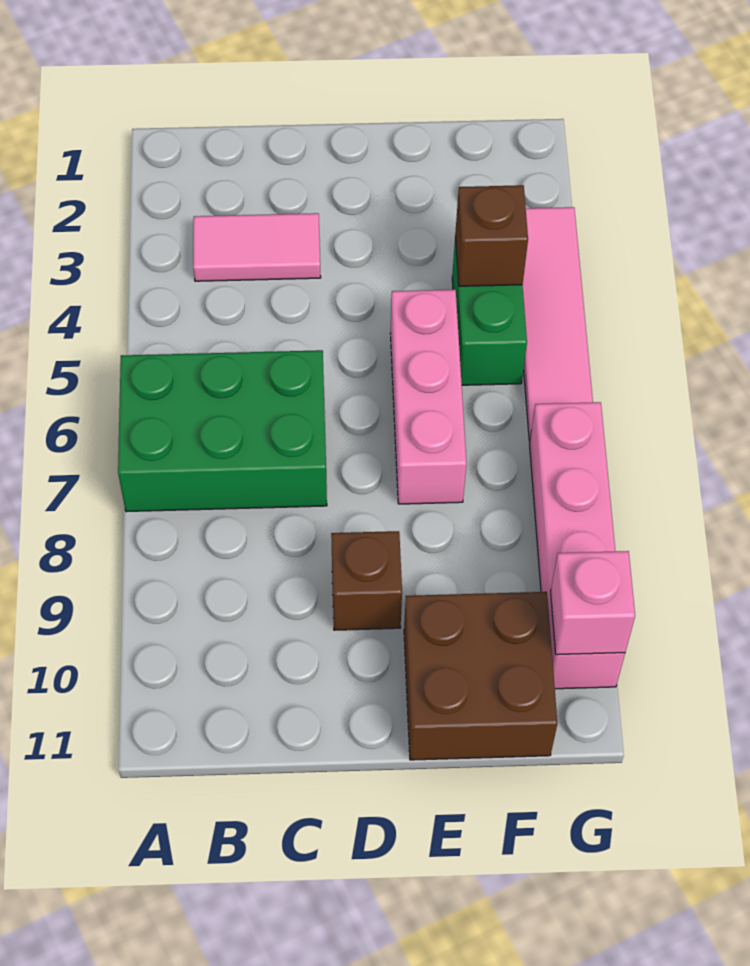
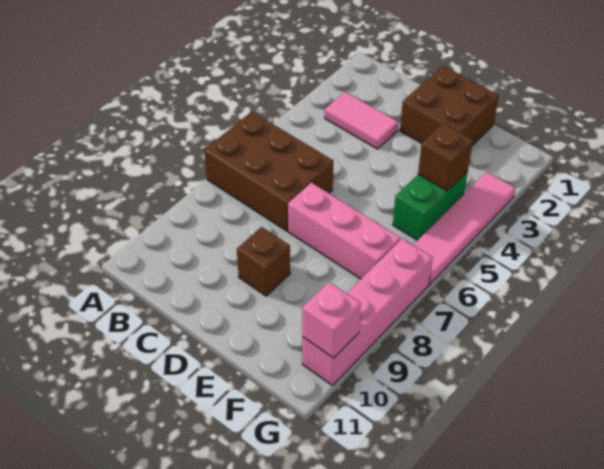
green brick A6:C7 level 1 -> brown brick A6:C7 level 1
pink brick E5:E7 level 1 -> pink brick D7:F7 level 1
brown brick E10:F11 level 1 -> brown brick D1:E2 level 1

